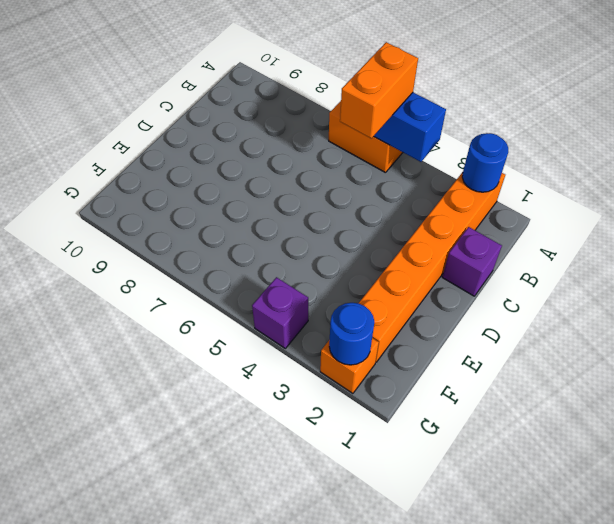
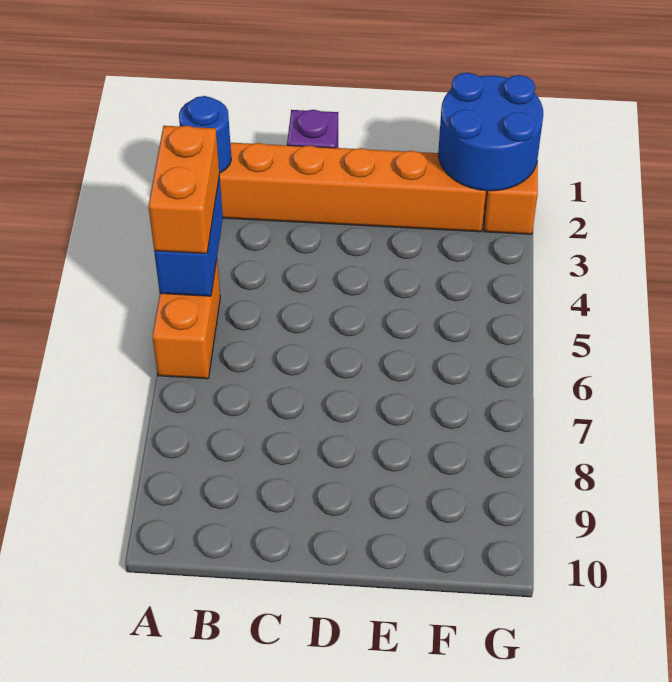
orange brick A5:B5 level 3 -> orange brick A4:A5 level 3
blue round brick G2 level 2 -> blue round brick F1:G2 level 2
purple brick G4 level 1 -> none

